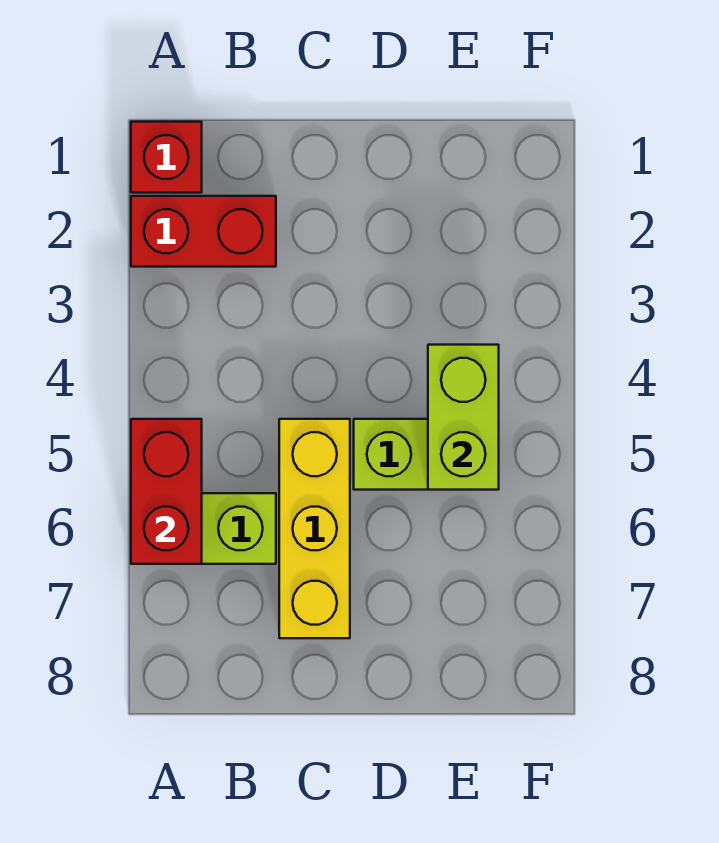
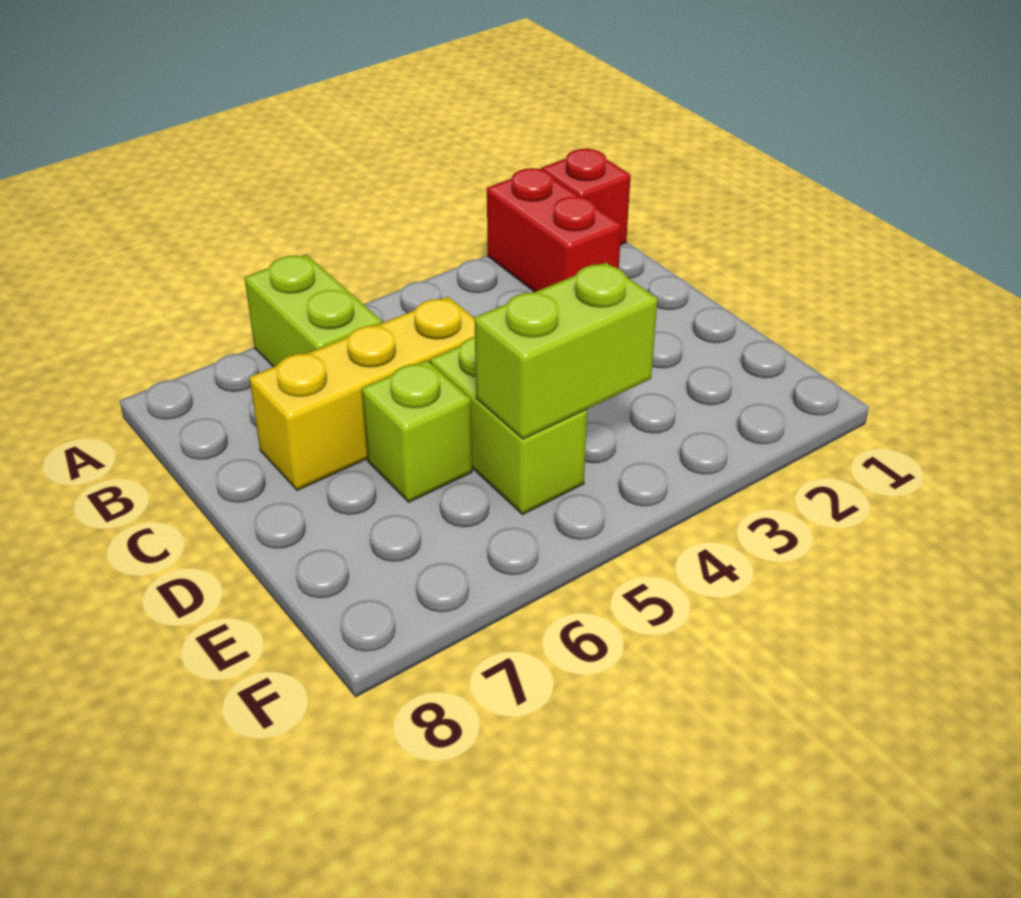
red brick A5:A6 level 2 -> none
none -> lime brick D6 level 1

